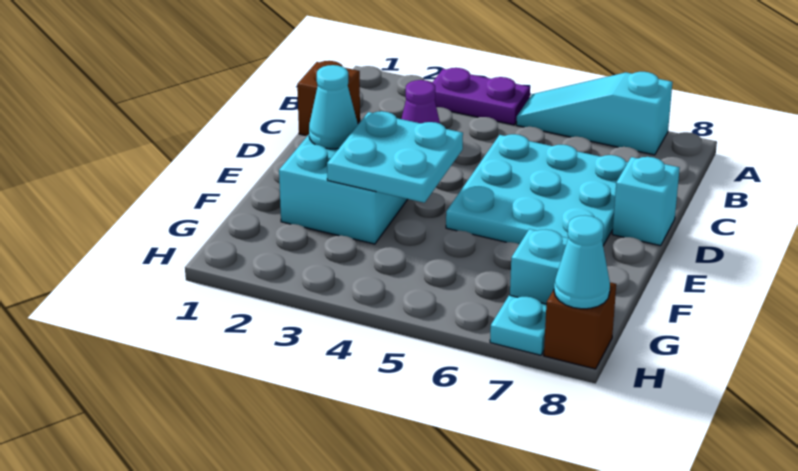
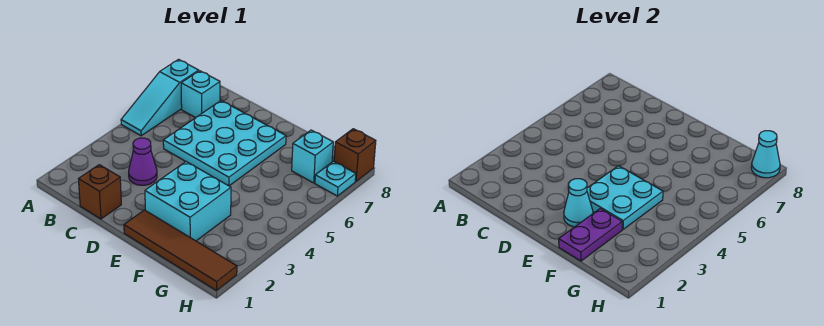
purple plate A3:A4 level 1 -> purple plate F1:F2 level 2
cyan brick D8 level 1 -> cyan brick B7 level 1
none -> brown tile E1:H1 level 1

